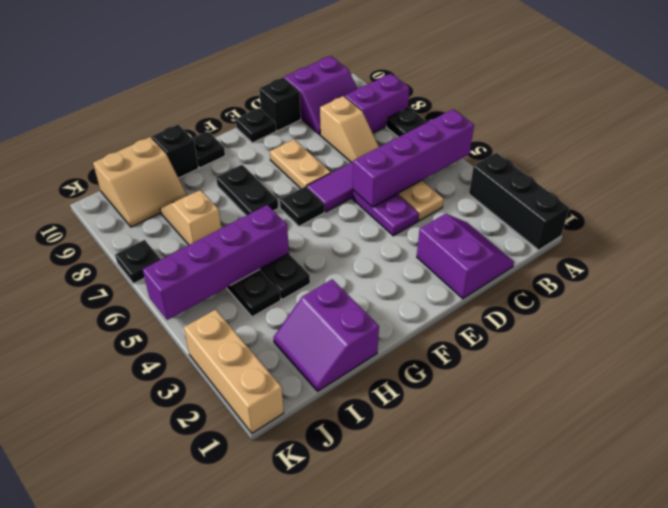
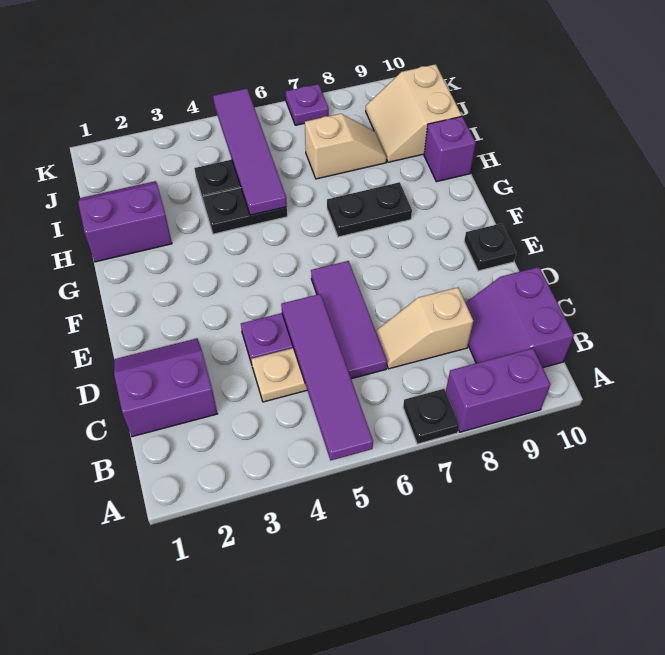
black brick A1:A3 level 1 -> none
purple brick A5:D5 level 2 -> purple tile A5:D5 level 2
purple brick A8:B8 level 1 -> purple brick A8:A9 level 1
purple slope C1:D2 level 1 top D -> purple slope C1:D2 level 1 top C
black brick D10 level 1 -> none
tan plate E7:E8 level 1 -> none
black plate F6 level 1 -> none
black plate G10 level 1 -> none
purple brick H5:K5 level 2 -> purple tile H5:K5 level 2
black brick H10 level 1 -> purple brick H10 level 1
tan brick K1:K3 level 1 -> none
black plate K7 level 1 -> purple plate K7 level 1

